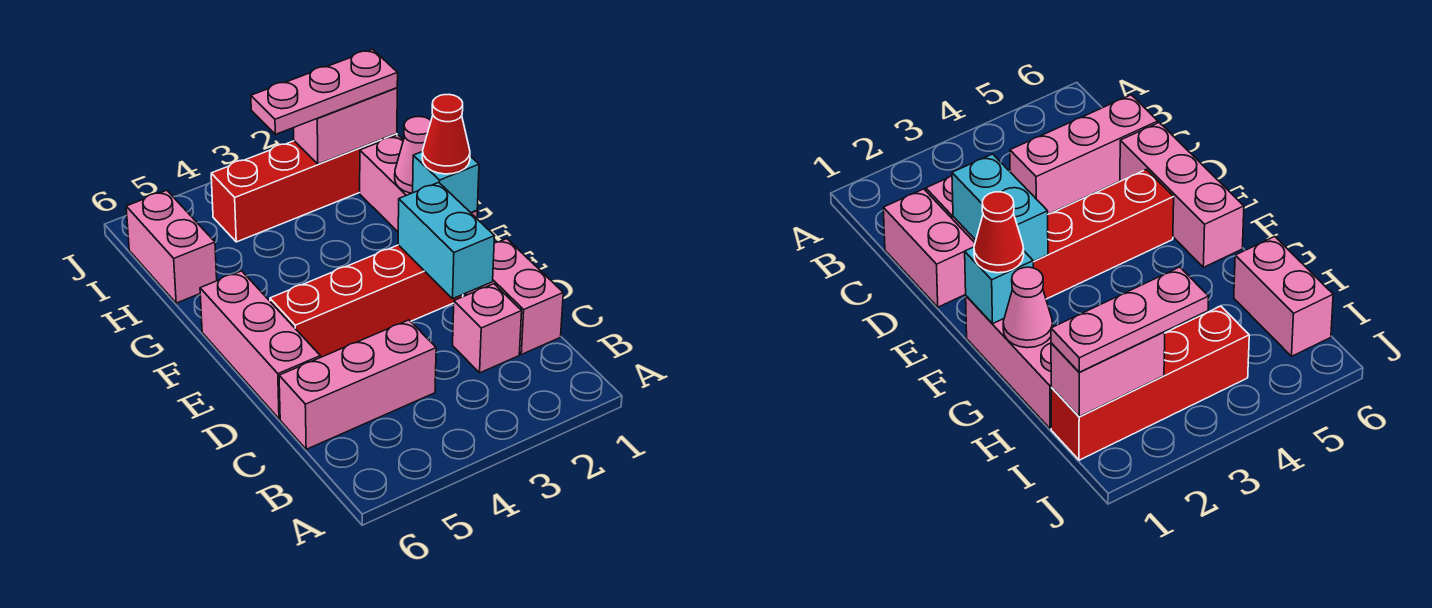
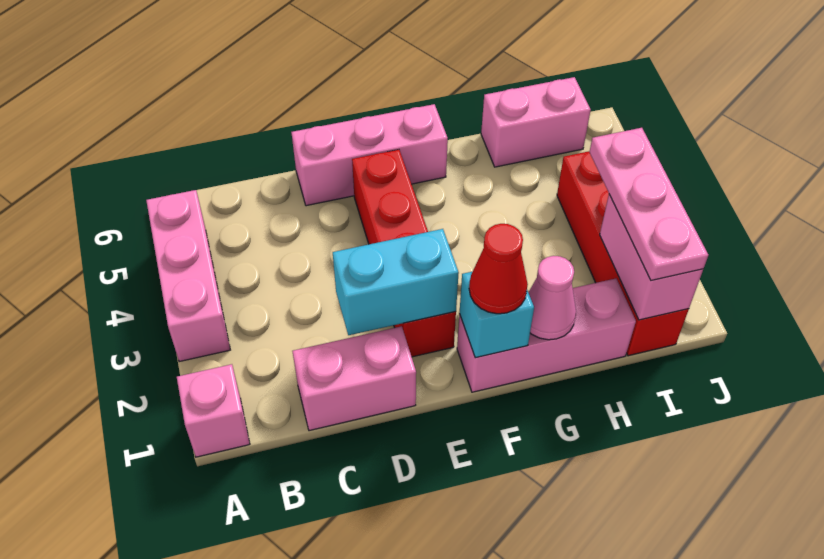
pink brick C2 level 1 -> pink brick A1 level 1
pink brick C4:C6 level 1 -> pink brick A3:A5 level 1

